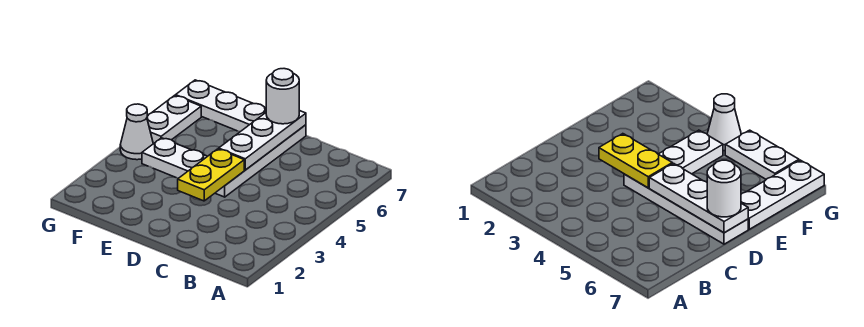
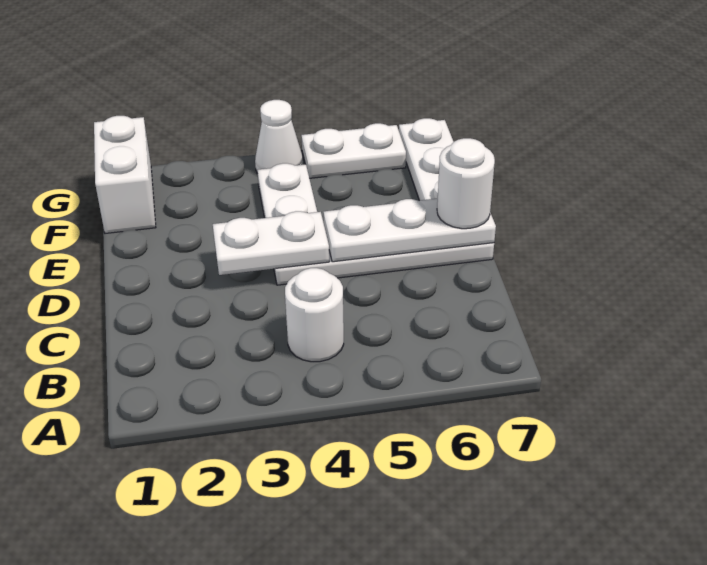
none -> white round brick B4 level 1
yellow plate D3:D4 level 2 -> white plate D3:D4 level 2
none -> white brick F1:G1 level 1

